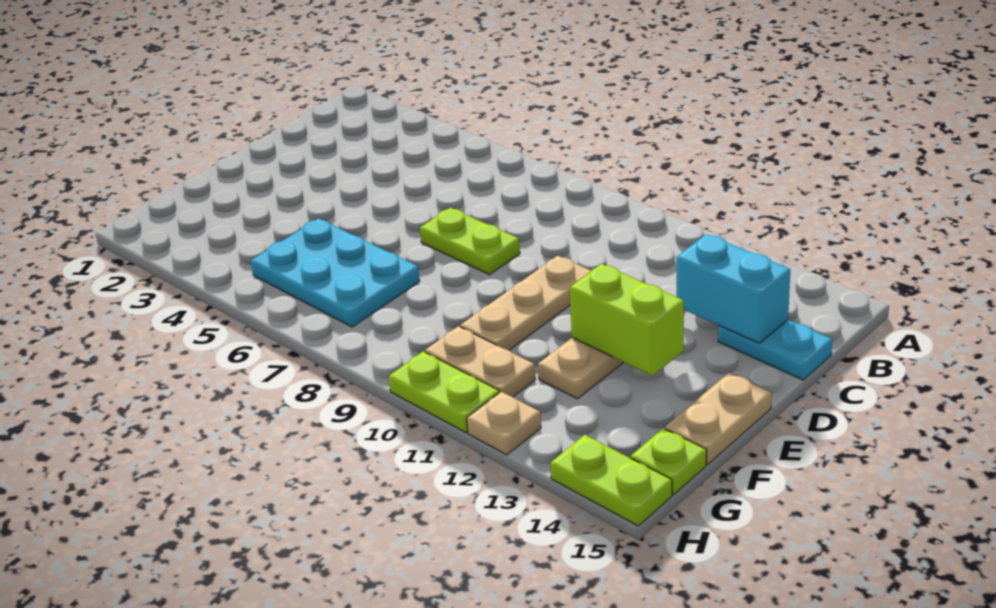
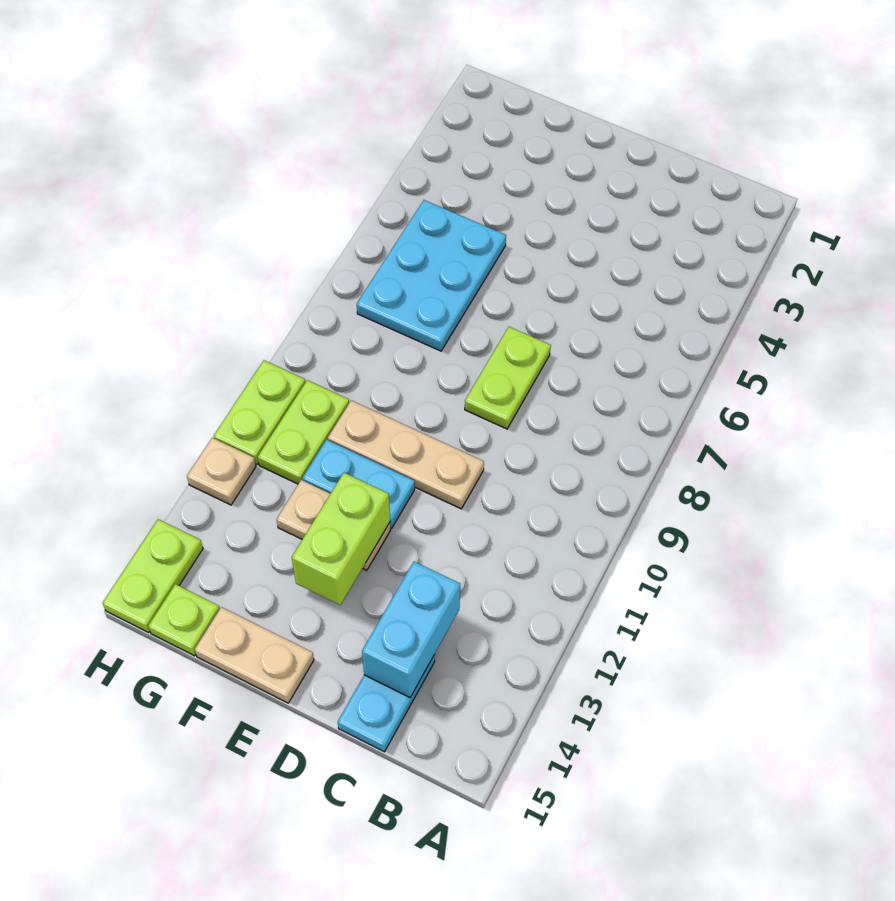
none -> cyan plate E11:F11 level 1
tan plate G10:G11 level 1 -> lime plate G10:G11 level 1

